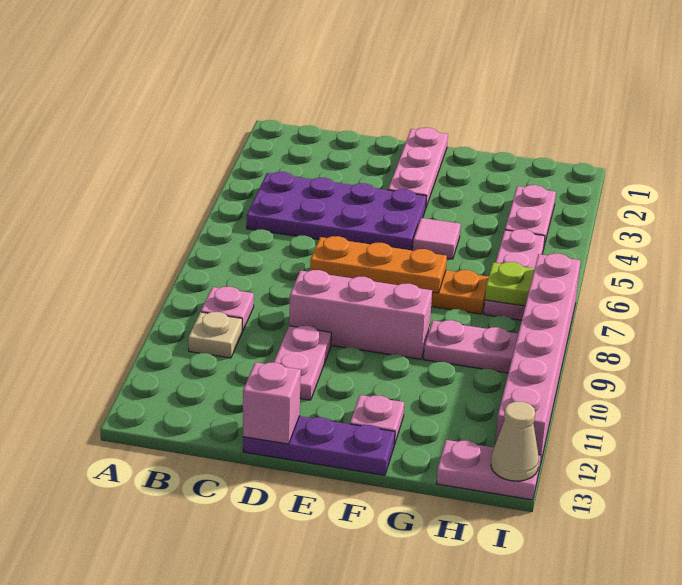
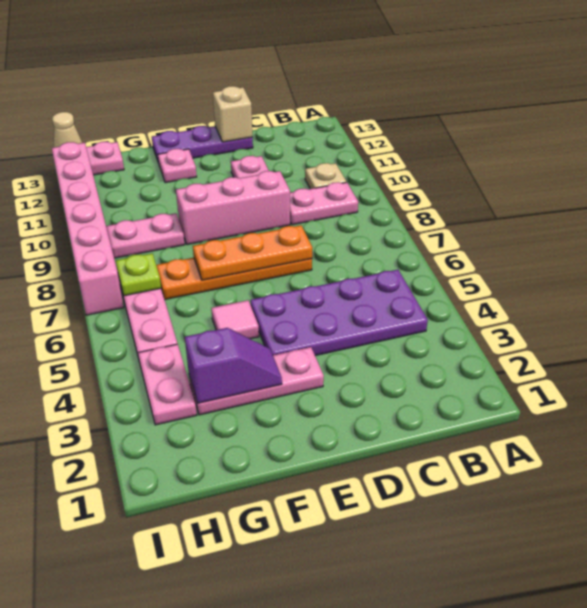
pink plate B9 level 1 -> pink plate B9:C9 level 1
pink brick D13 level 2 -> tan brick D13 level 2
pink plate E1:E3 level 1 -> pink plate E3:G3 level 1
none -> purple slope F3:G3 level 2 top G

